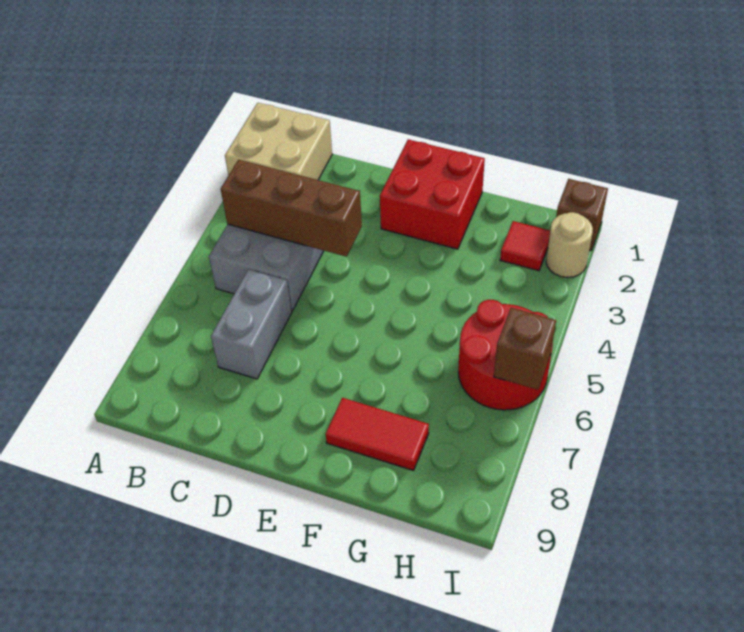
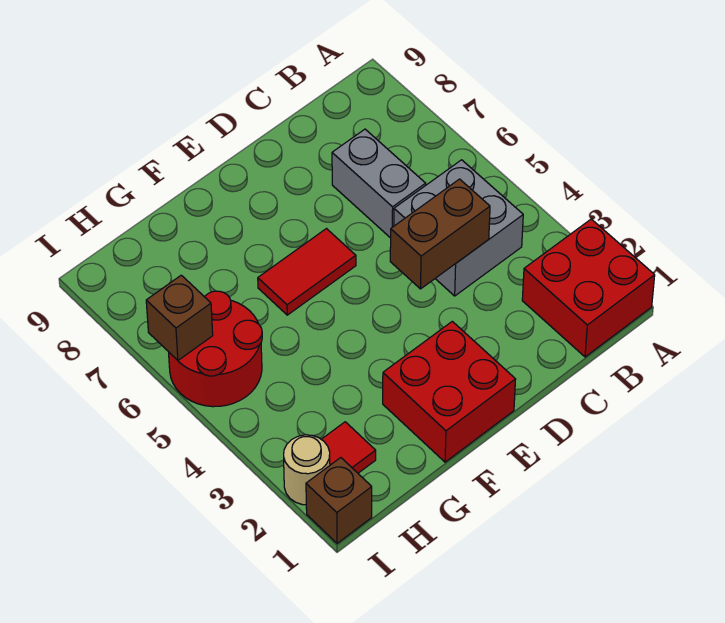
tan brick A1:B2 level 1 -> red brick A1:B2 level 1
brown brick B4:D4 level 2 -> brown brick C4:D4 level 2
red tile F8:G8 level 1 -> red tile E6:F6 level 1

